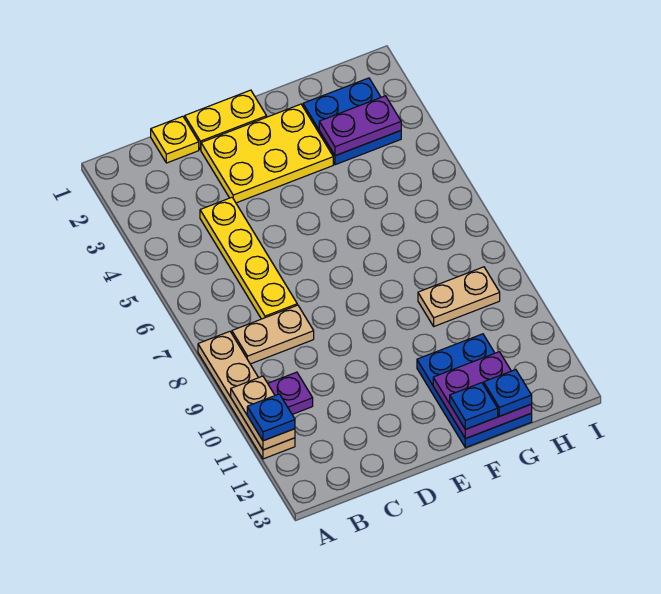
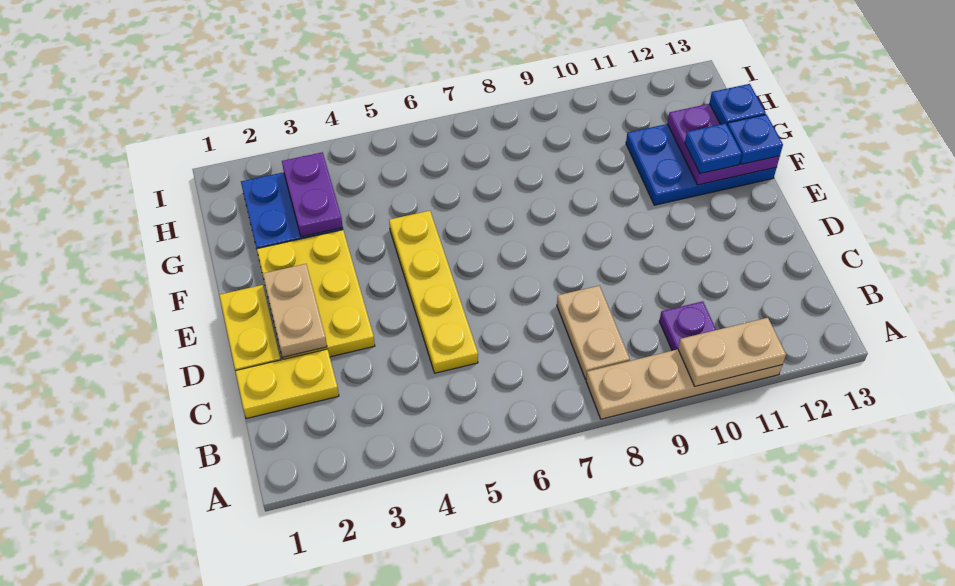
blue plate A11 level 3 -> blue plate F12 level 3
yellow plate C1 level 1 -> yellow plate C1:C2 level 1
yellow plate C4:C7 level 1 -> yellow plate C5:F5 level 1
tan plate G9:H9 level 1 -> tan plate D2:E2 level 2

